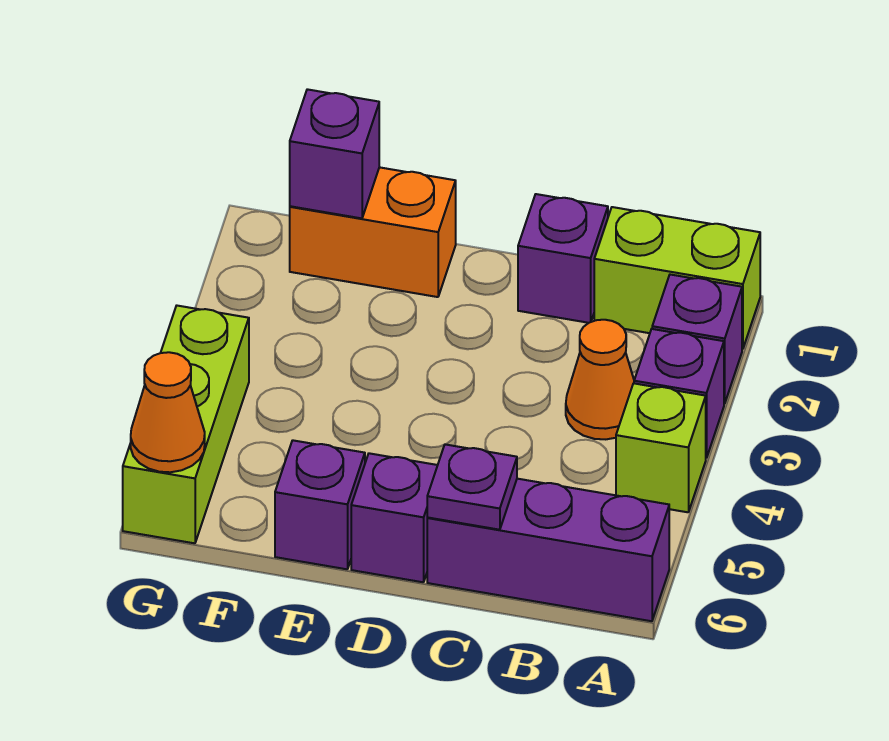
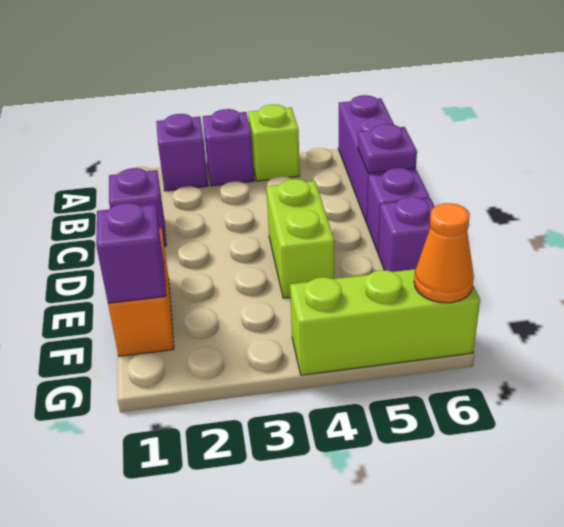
lime brick A1:B1 level 1 -> lime brick D4:E4 level 1
orange cone B3 level 1 -> none

